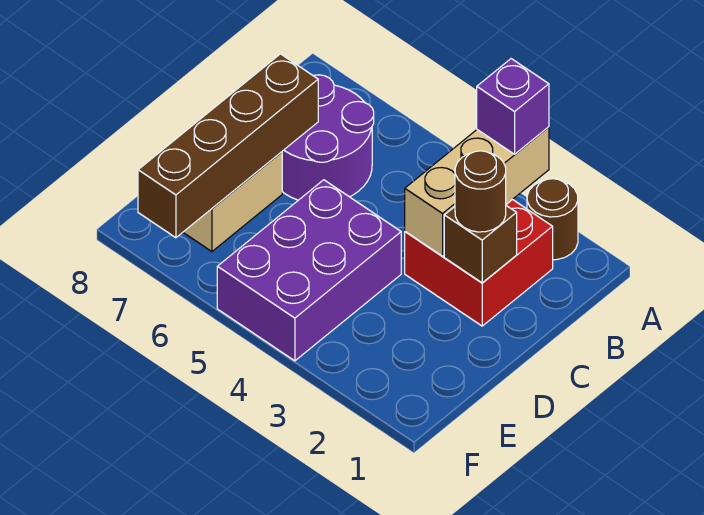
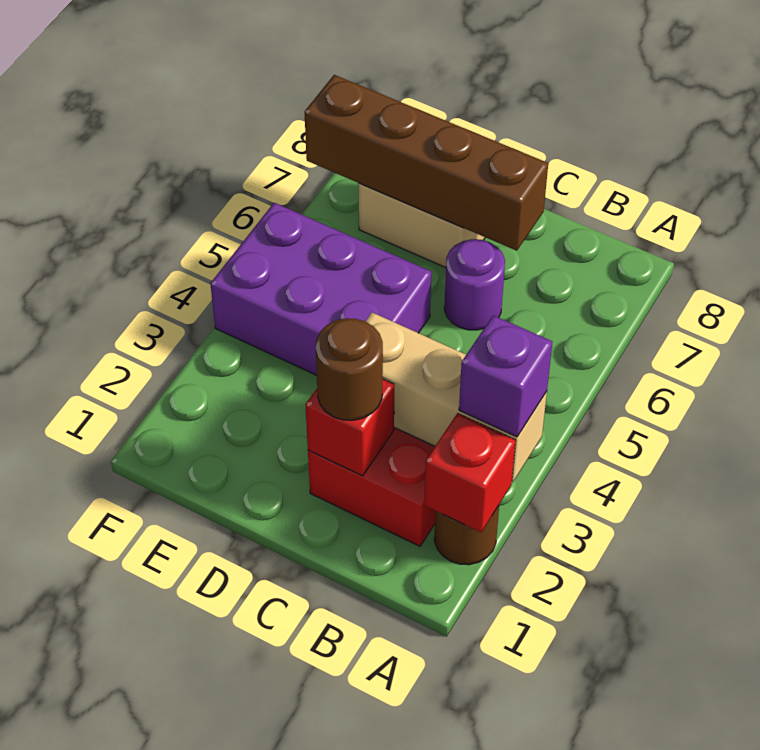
none -> red brick A2 level 2
purple round brick B6:C7 level 1 -> purple round brick C6 level 1
brown brick C2 level 2 -> red brick C2 level 2

